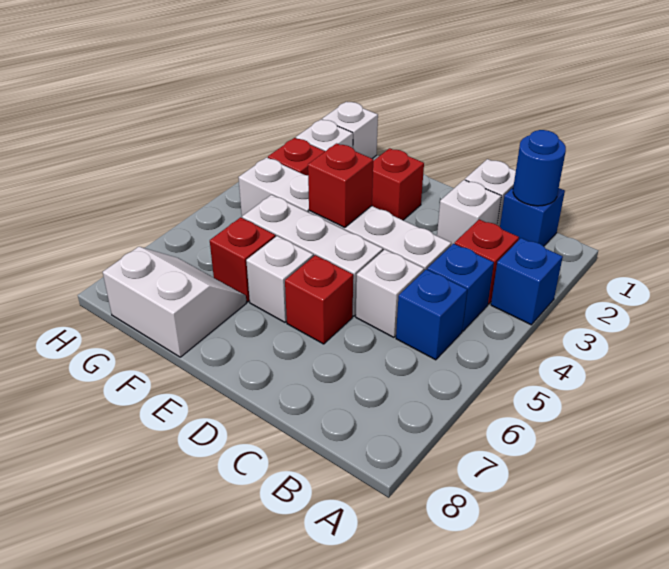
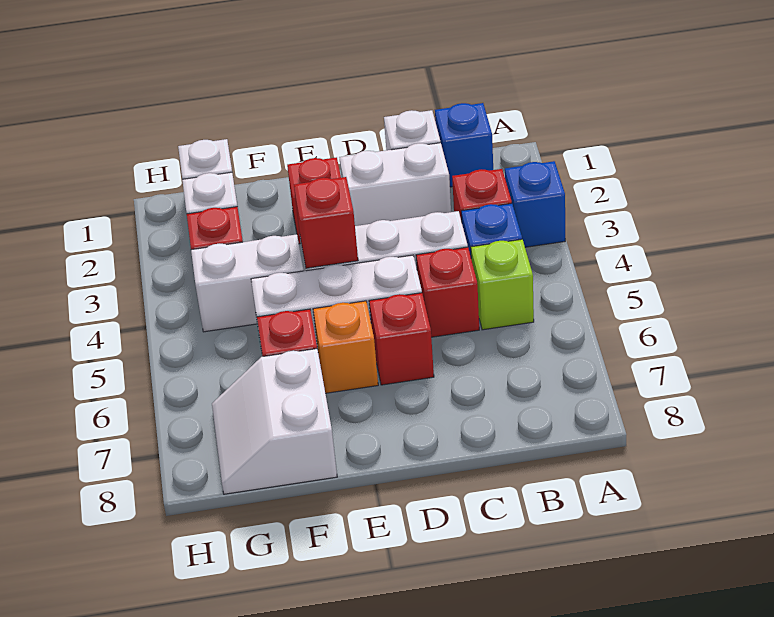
blue round brick B1 level 2 -> none
blue brick B5 level 1 -> lime brick B5 level 1
white brick C2 level 1 -> white brick C2:D2 level 1
white brick C5 level 1 -> red brick C5 level 1
white brick E6 level 1 -> orange brick E6 level 1
white slope F7:G8 level 1 top 8 -> white slope F7:G8 level 1 top F

